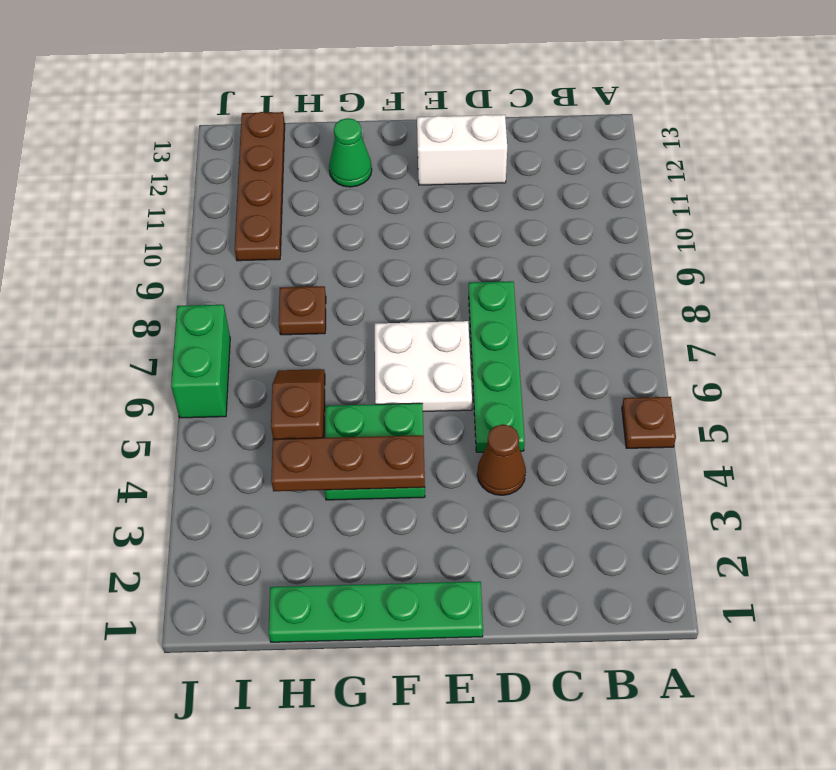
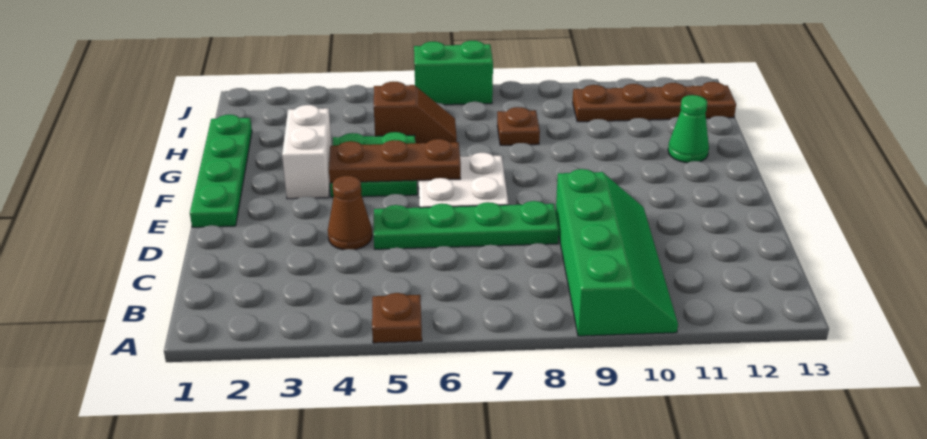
none -> green slope A9:D10 level 1 top 9
white brick D12:E12 level 1 -> white brick F3:G3 level 1
brown plate F4:H4 level 2 -> brown plate F4:F6 level 2

